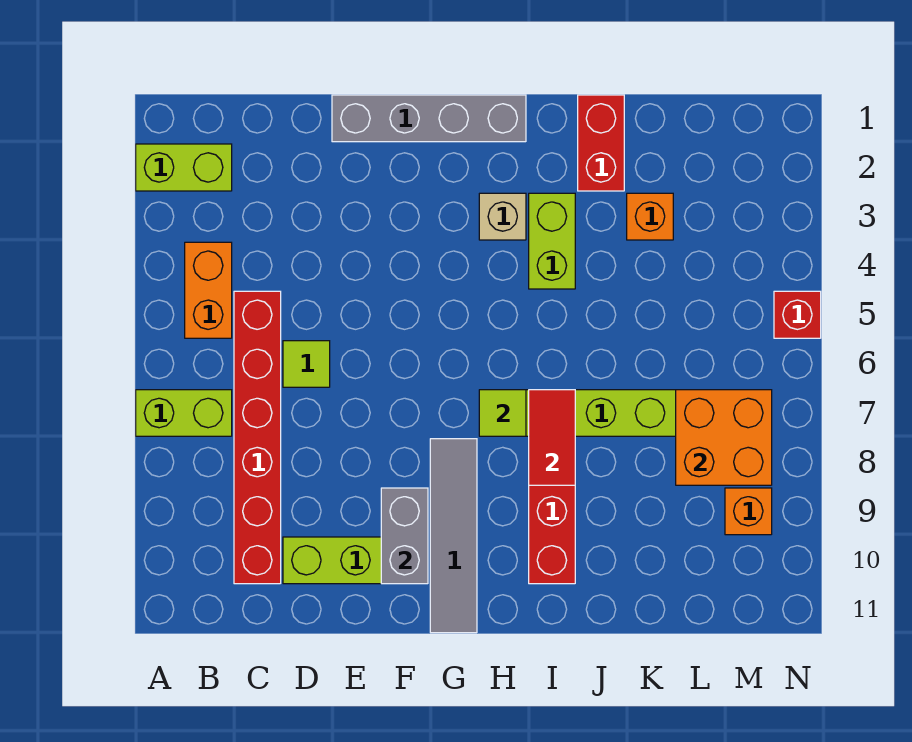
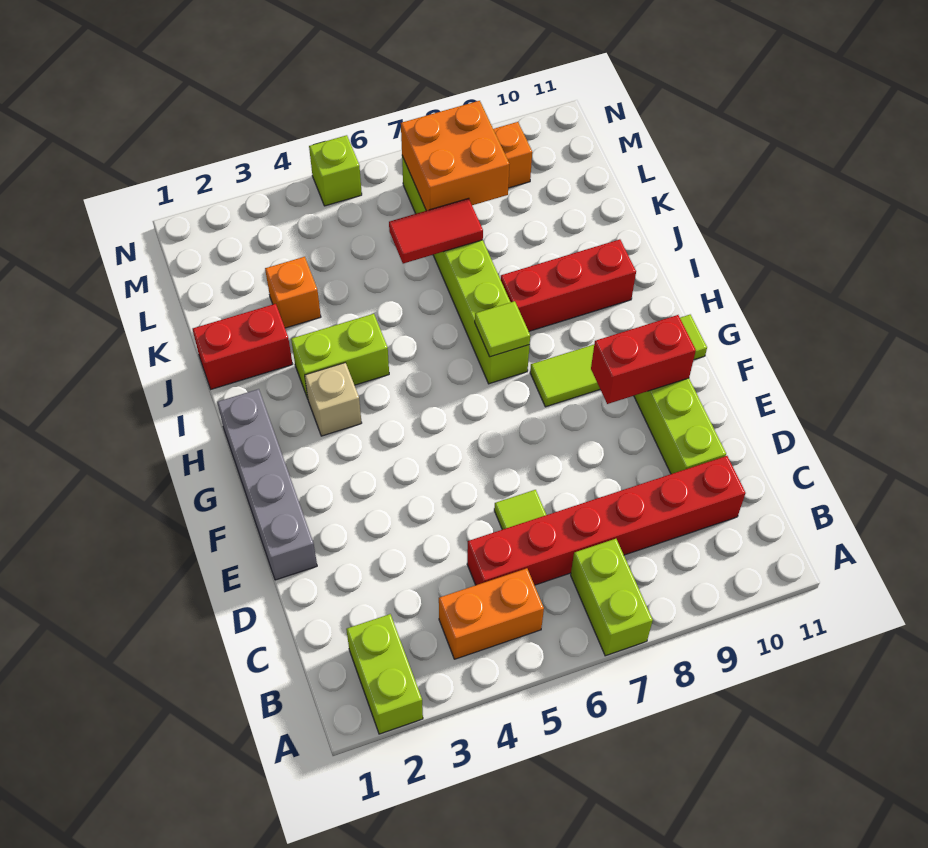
grey brick F9:F10 level 2 -> red brick F9:F10 level 2
grey tile G8:G11 level 1 -> lime tile G8:G11 level 1
red tile I7:I8 level 2 -> red tile K6:K7 level 2
red brick N5 level 1 -> lime brick N5 level 1

